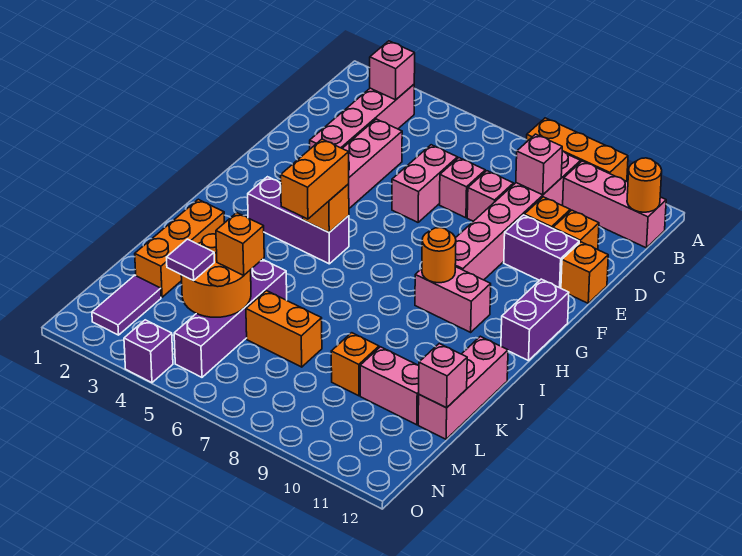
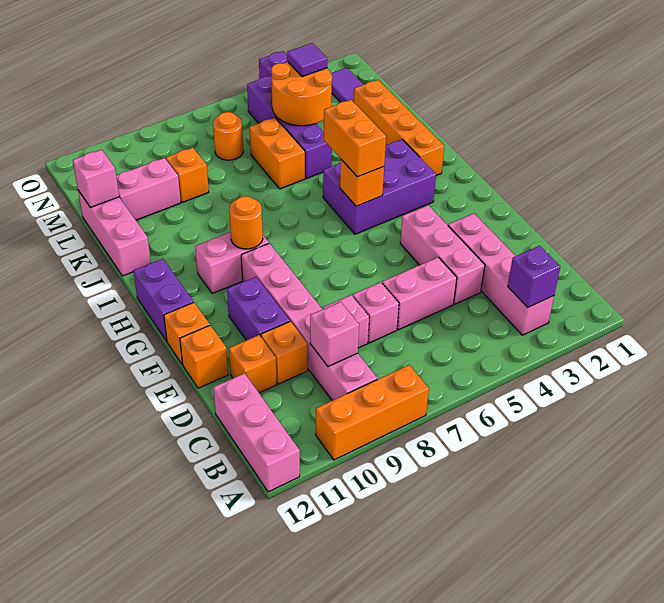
pink brick B3 level 2 -> purple brick B3 level 2
pink brick B10:B12 level 1 -> pink brick A12:C12 level 1
orange round brick B12 level 2 -> orange round brick M7 level 1
pink brick D6:E6 level 1 -> pink brick D5:D6 level 1
purple brick E10:E11 level 1 -> purple brick E10:F10 level 1
purple brick H3:H5 level 1 -> purple brick H3:I5 level 1
orange brick J2:L2 level 1 -> orange brick I2:L2 level 1
orange brick L5 level 3 -> orange brick F12 level 1
orange brick L6:L7 level 1 -> orange brick K6:L6 level 1

